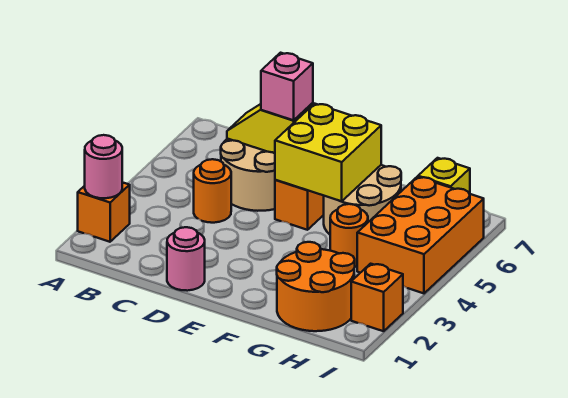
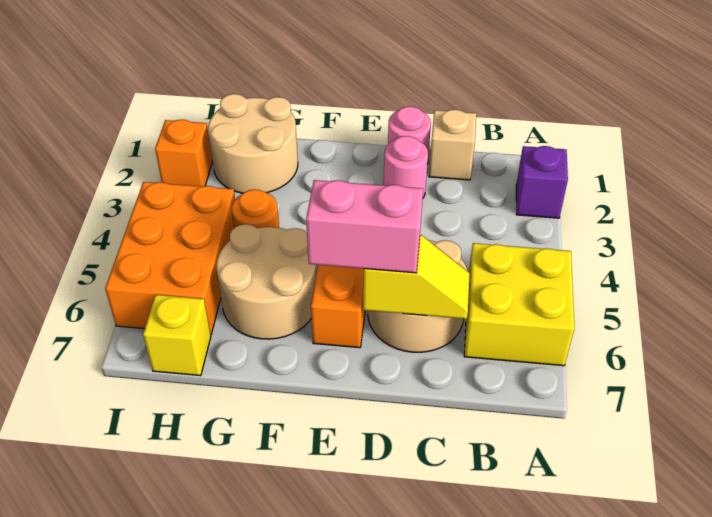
orange brick A2 level 1 -> purple brick A2 level 1
pink round brick A2 level 2 -> pink round brick D2 level 1
none -> tan brick C1 level 1
orange round brick C4 level 1 -> none
pink brick D6 level 3 -> pink brick D6:E6 level 3
yellow brick E5:F6 level 2 -> yellow brick A5:B6 level 1
orange round brick G1:H2 level 1 -> tan round brick G1:H2 level 1

